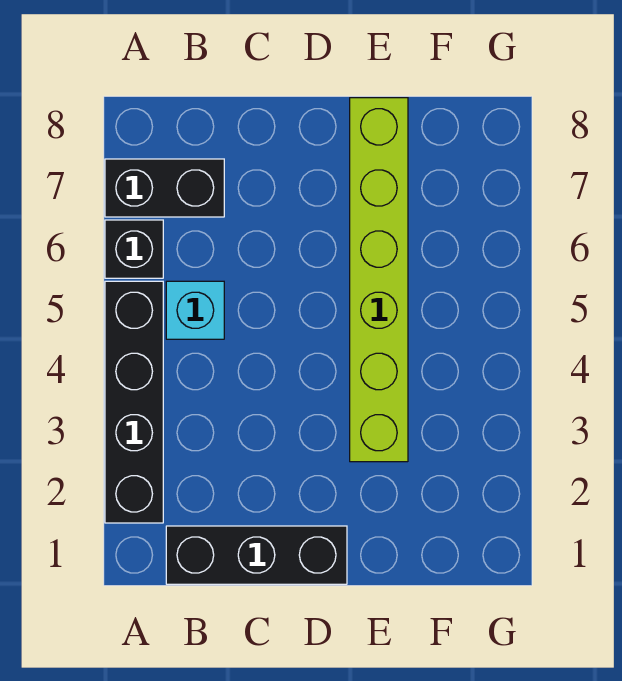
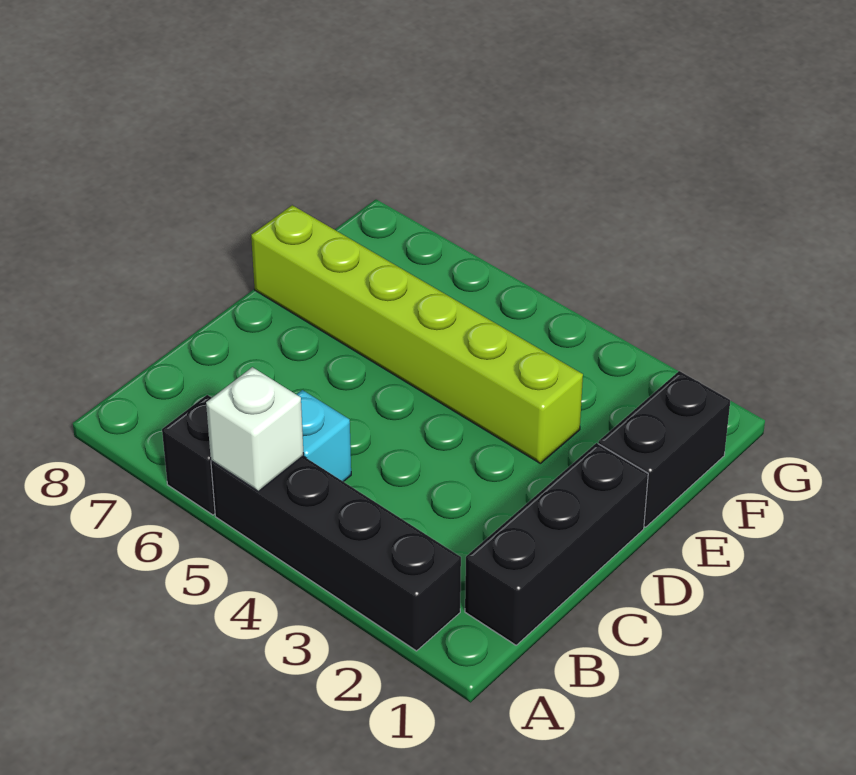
none -> white brick A5 level 2
black brick A7:B7 level 1 -> black brick E1:F1 level 1

